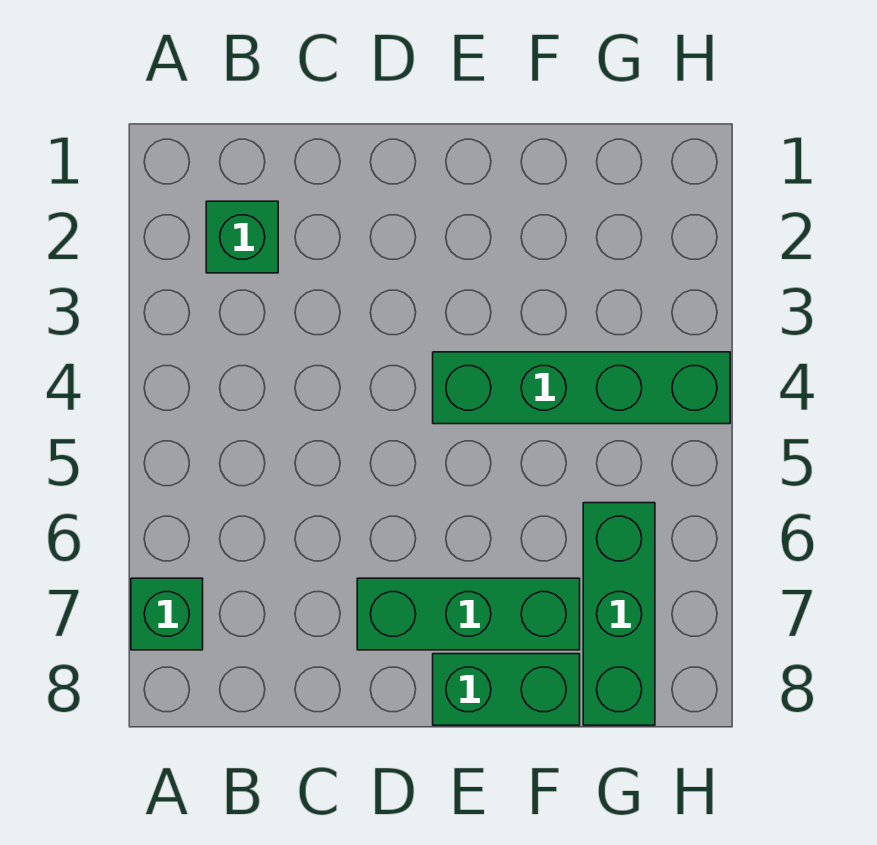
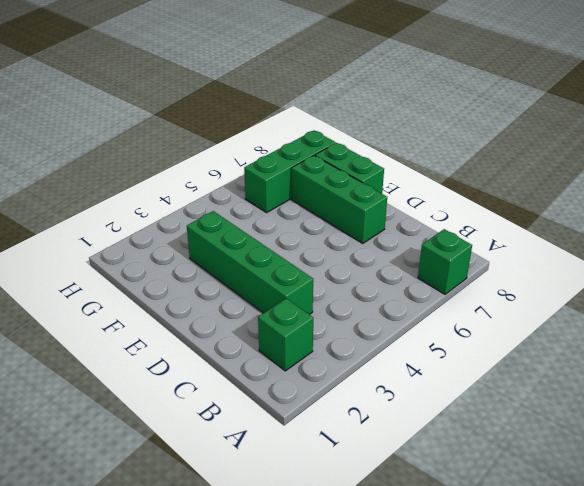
green brick E4:H4 level 1 -> green brick C3:F3 level 1

